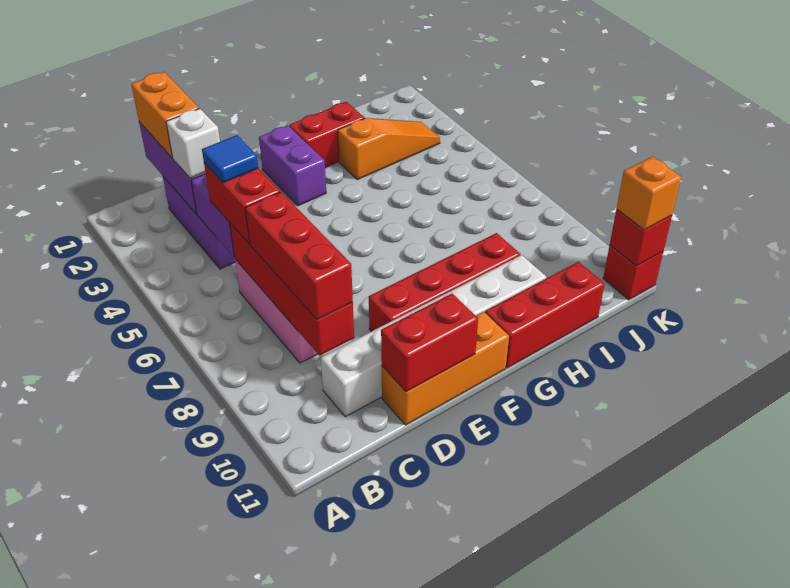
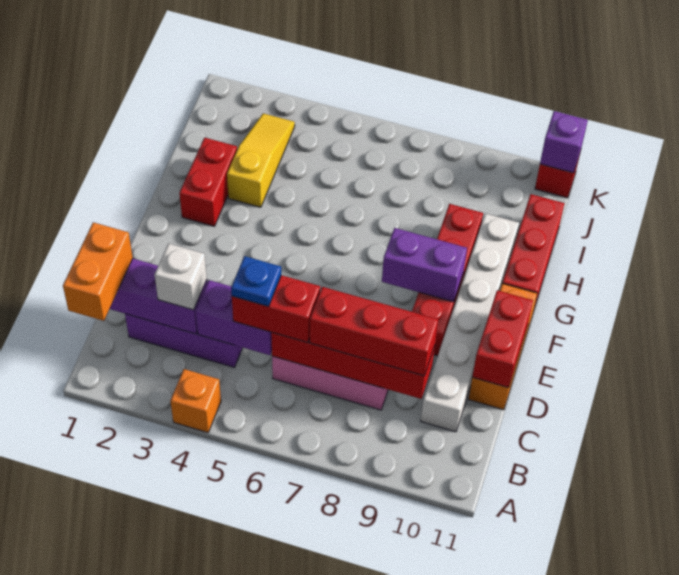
orange brick C1:C2 level 3 -> orange brick B1:C1 level 3
blue tile C5 level 4 -> blue plate C5 level 4
purple brick F2:F3 level 1 -> purple brick F8:F9 level 2
orange slope H3:J3 level 1 top H -> yellow slope H3:J3 level 1 top H
red brick K11 level 2 -> purple brick K11 level 2
orange brick K11 level 3 -> orange brick A4 level 1

